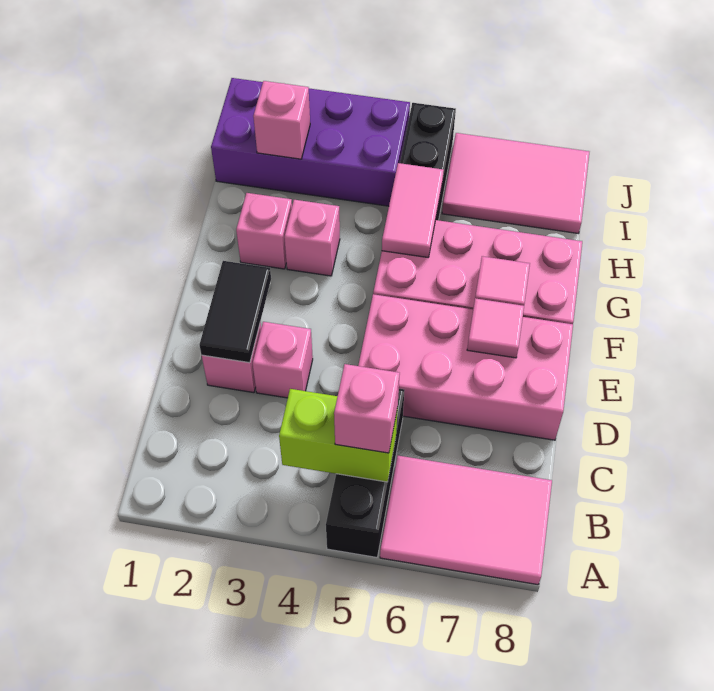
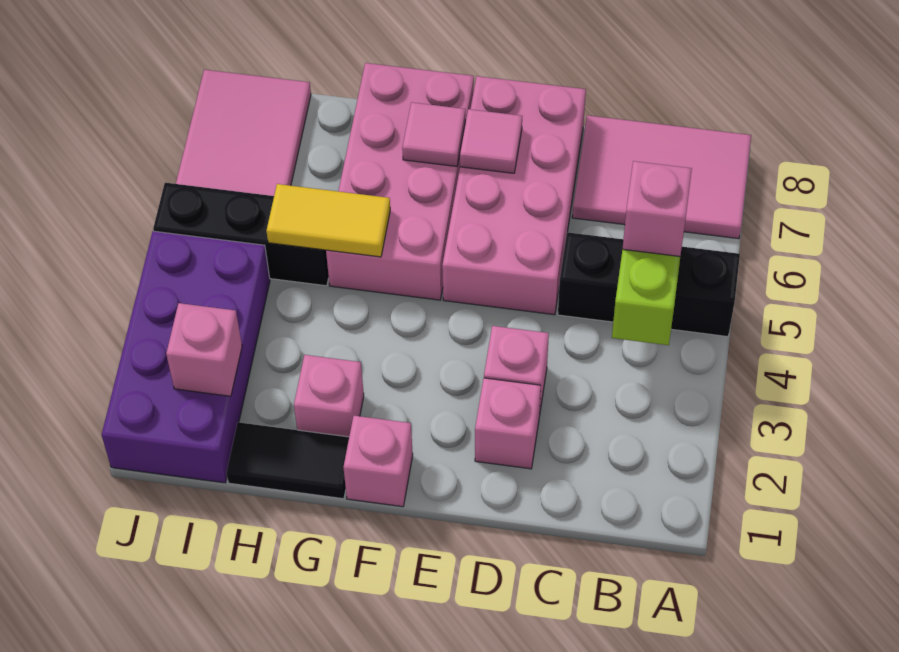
pink tile A6:B8 level 1 -> pink tile A7:C8 level 1
black tile D2:E2 level 2 -> black tile G1:H1 level 1
pink brick G3 level 1 -> pink brick F1 level 1
pink tile G5:H5 level 2 -> yellow tile G5:H5 level 2

